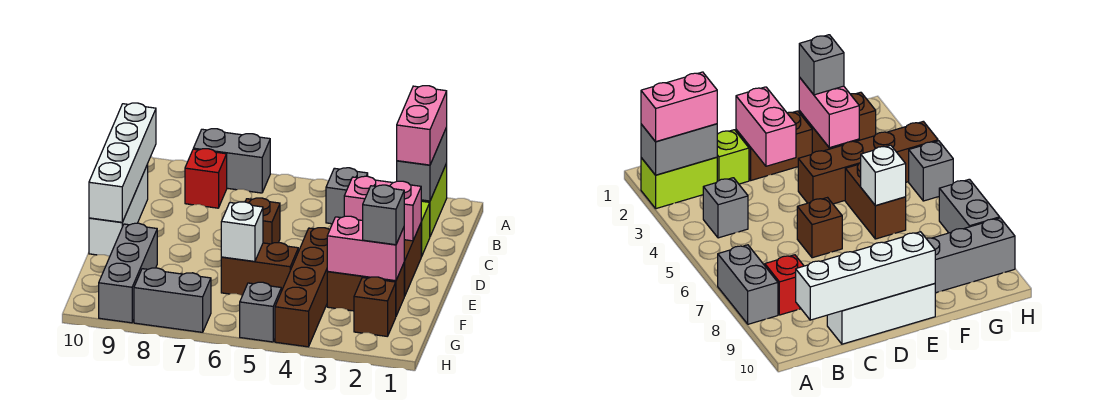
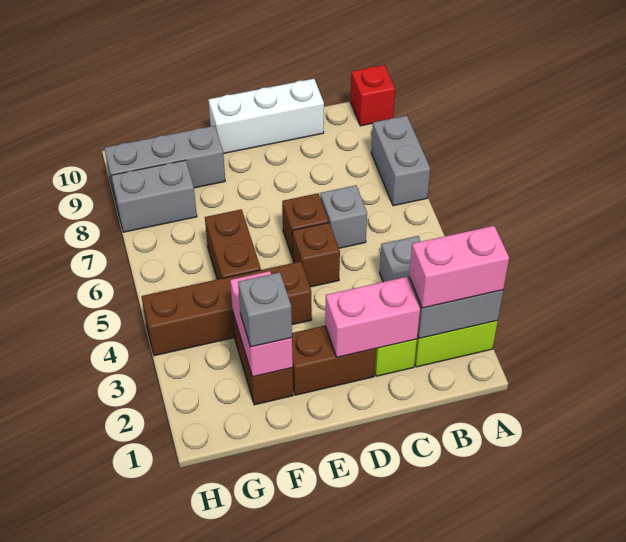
red brick B8 level 1 -> red brick A10 level 1
white brick B10:E10 level 2 -> none
pink brick D2:D3 level 2 -> pink brick C2:D2 level 2
white brick F6 level 2 -> none
brown brick G2 level 1 -> brown brick D5 level 1
grey brick H5 level 1 -> grey brick C6 level 1
grey brick H7:H8 level 1 -> grey brick G8:H8 level 1

